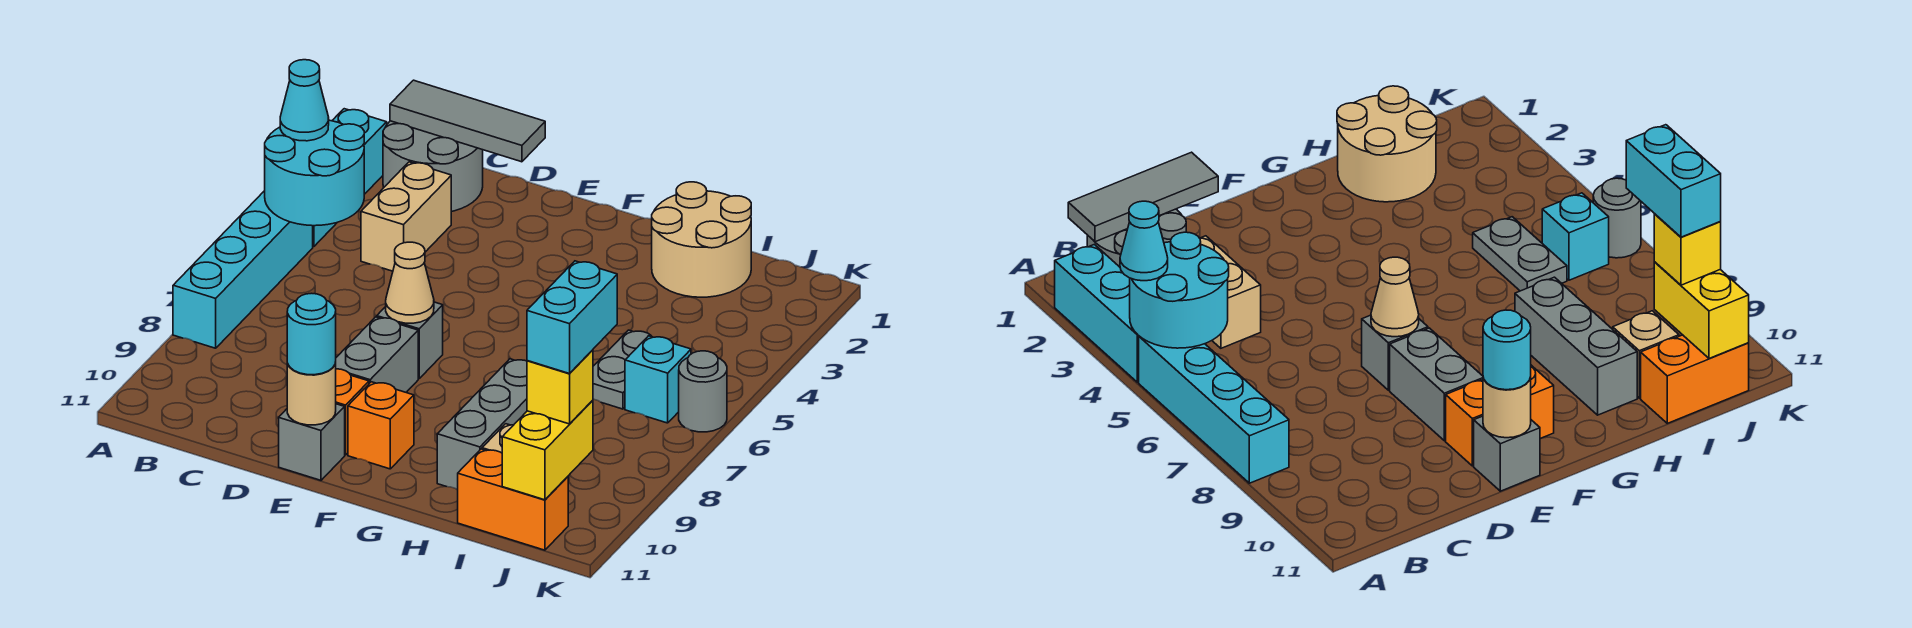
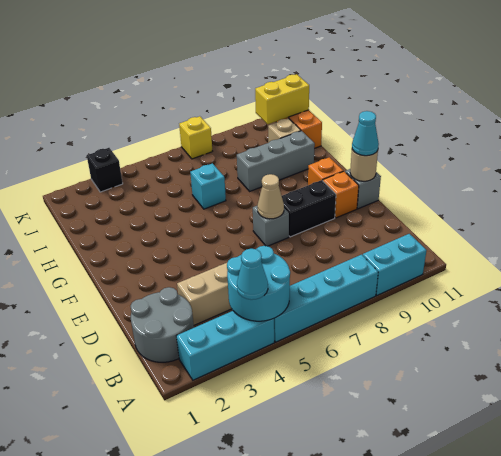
grey tile B1:D1 level 2 -> none
grey brick E8:E9 level 1 -> black brick E8:E9 level 1
cyan round brick E11 level 3 -> cyan cone E11 level 3
tan round brick H1:I2 level 1 -> none
grey plate I5:I6 level 1 -> none
cyan brick J6 level 1 -> cyan brick H6 level 1
cyan brick J9:J10 level 4 -> cyan brick A9:A10 level 1
yellow brick J10 level 3 -> yellow brick K7 level 1
none -> black brick K3 level 1
grey round brick K6 level 1 -> none

